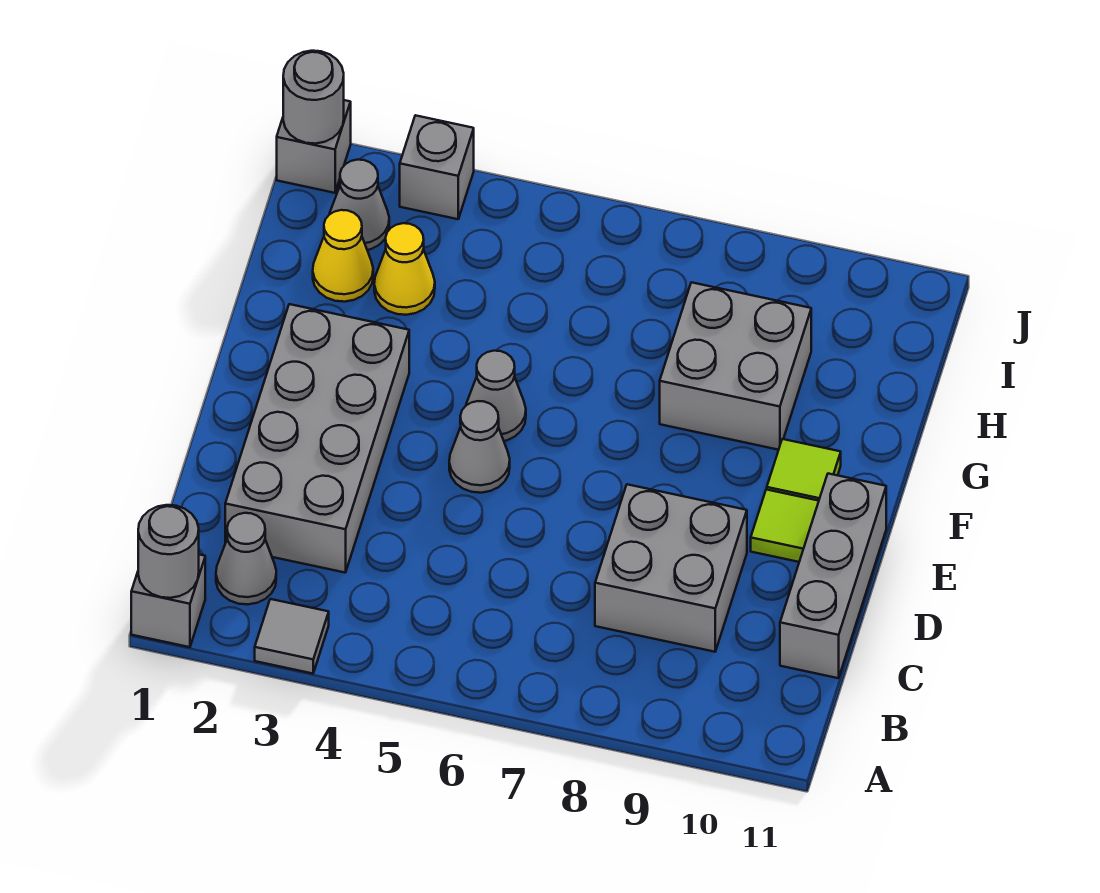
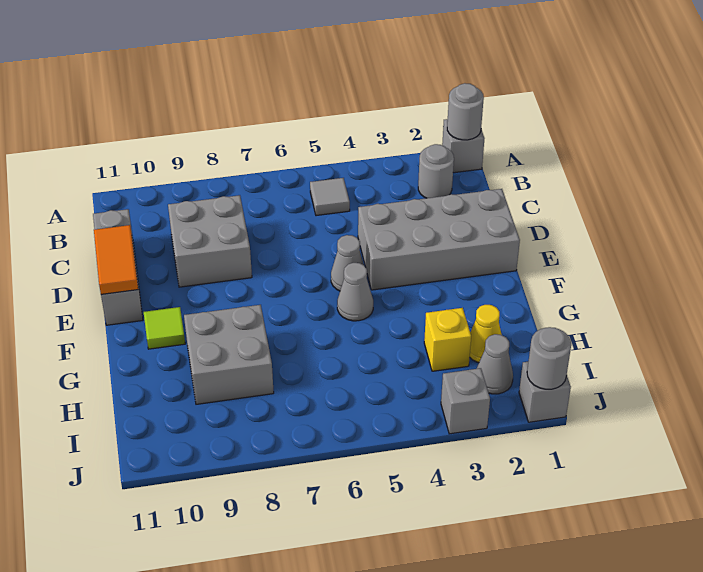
grey tile A3 level 1 -> grey tile B5 level 1
grey cone B2 level 1 -> grey round brick B2 level 1
grey brick C2:F3 level 1 -> grey brick D1:E4 level 1
none -> orange tile D11:E11 level 2
lime tile E10 level 1 -> none
yellow cone H3 level 1 -> yellow brick H3 level 1

